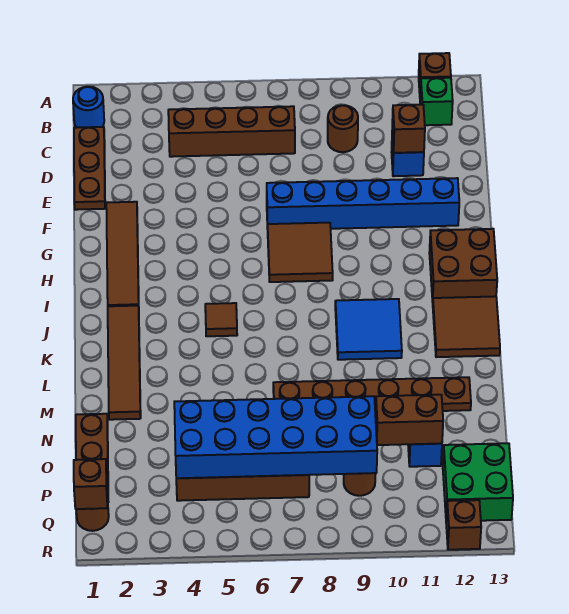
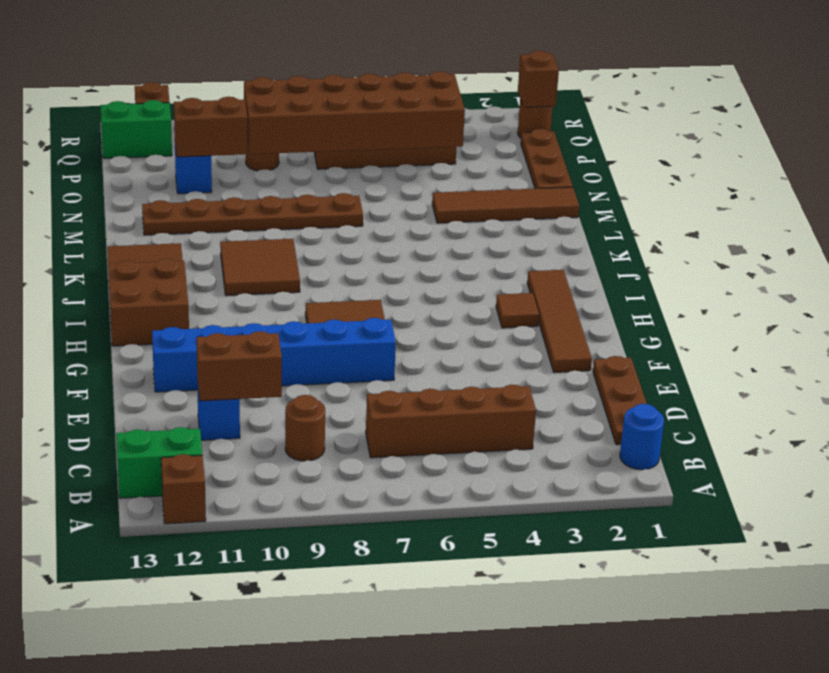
green brick B12 level 1 -> green brick B12:B13 level 1
brown brick D11 level 2 -> brown brick D10:D11 level 2
brown tile J2:M2 level 1 -> brown tile M1:M4 level 1
brown tile J5 level 1 -> brown tile H3 level 1
blue tile J9:K10 level 1 -> brown tile J9:K10 level 1
blue brick O4:P9 level 2 -> brown brick O4:P9 level 2
green brick P12:Q13 level 1 -> green brick Q12:Q13 level 1

